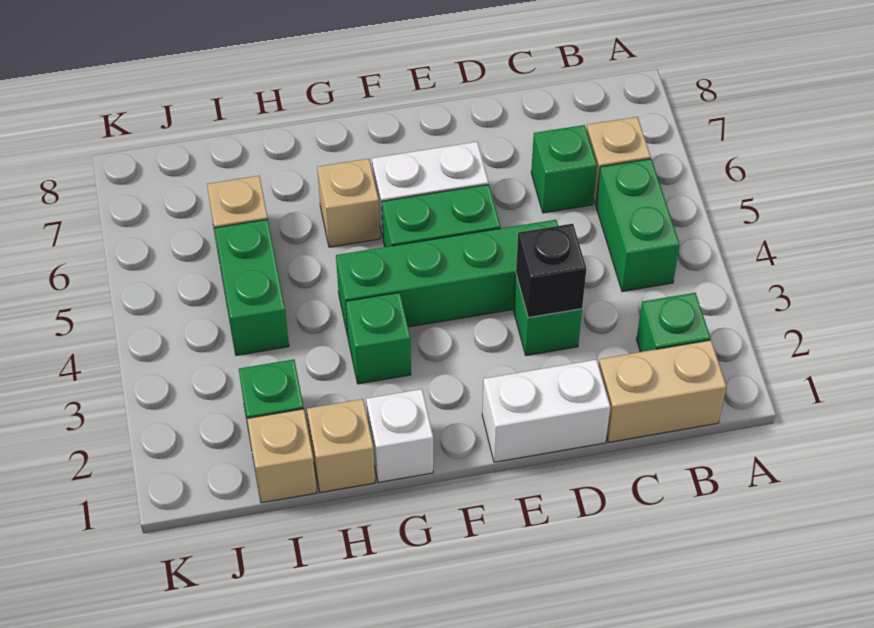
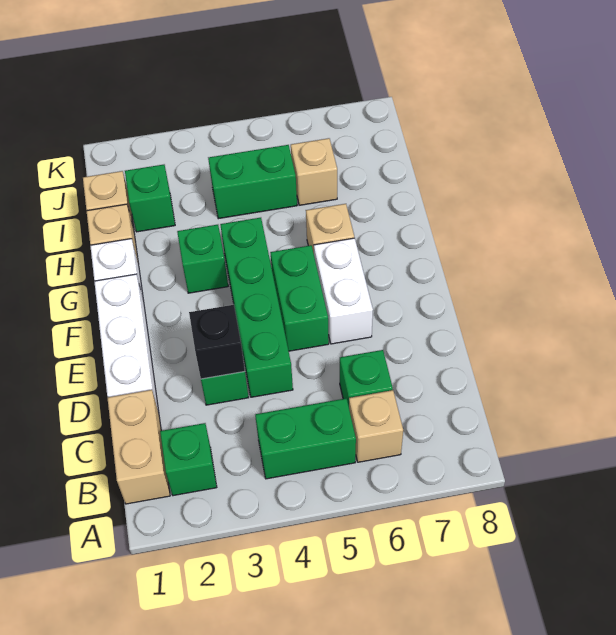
white brick D1:E1 level 1 -> white brick D1:F1 level 1

